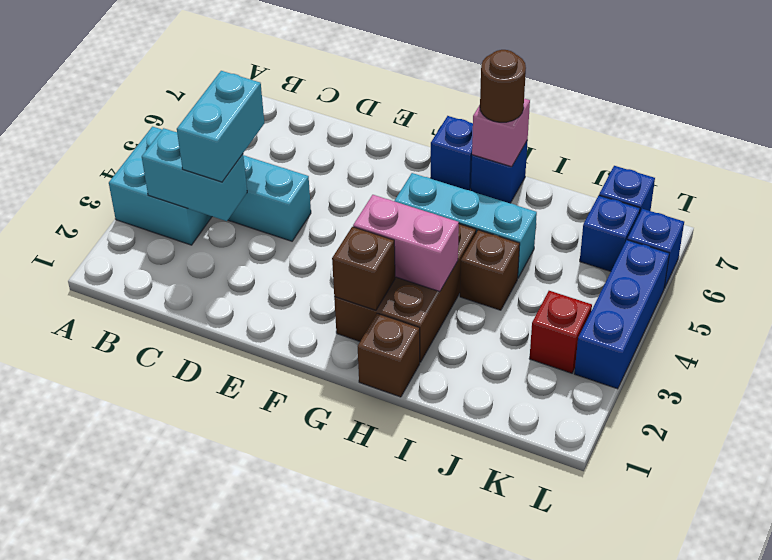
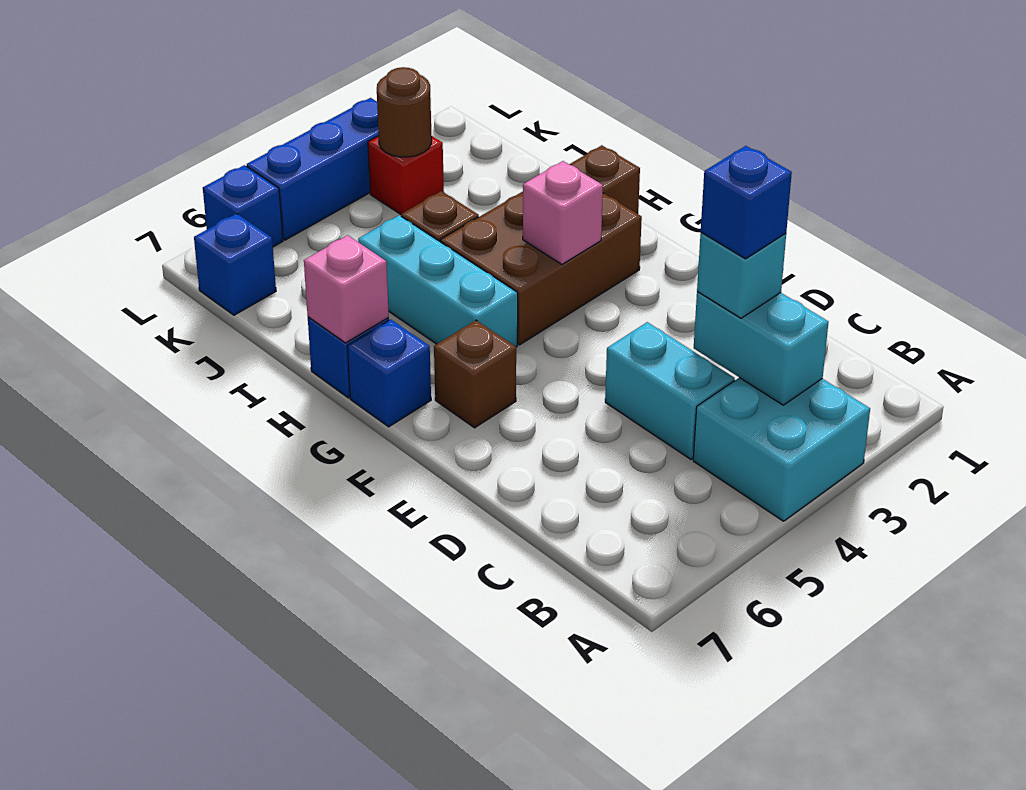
cyan brick C3:C4 level 3 -> cyan brick C3 level 3
brown brick G2 level 2 -> brown brick F6 level 1
pink brick G3:H3 level 2 -> pink brick G3 level 2
brown round brick H7 level 3 -> brown round brick K3 level 2
blue brick K6 level 1 -> blue brick C3 level 4

